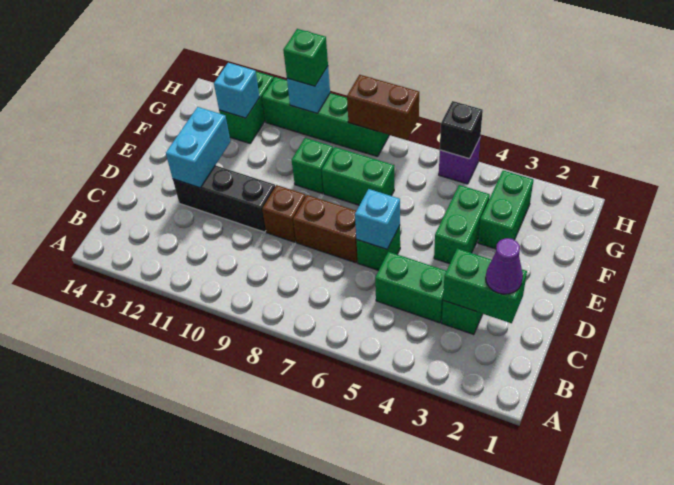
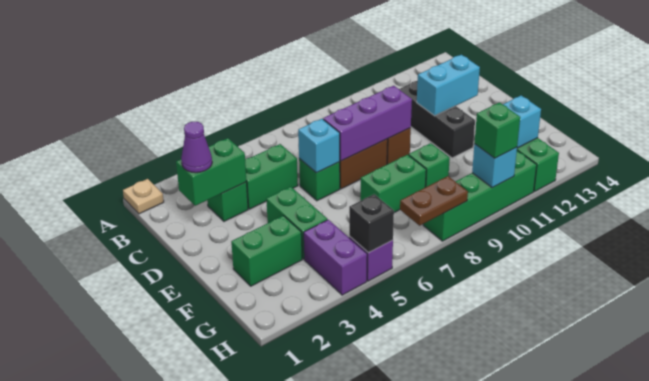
none -> tan plate A1 level 1
none -> purple brick D7:D9 level 2
black brick D10:D12 level 1 -> black brick C11:E11 level 1
cyan brick D12:E12 level 2 -> cyan brick D11:D12 level 2
green brick F3:G3 level 1 -> green brick F2:F3 level 1
none -> purple brick G4:H4 level 1
brown brick H7:H8 level 2 -> brown plate H7:H8 level 2

